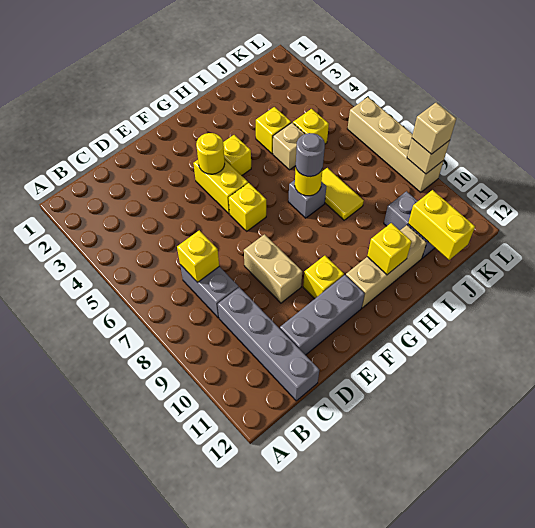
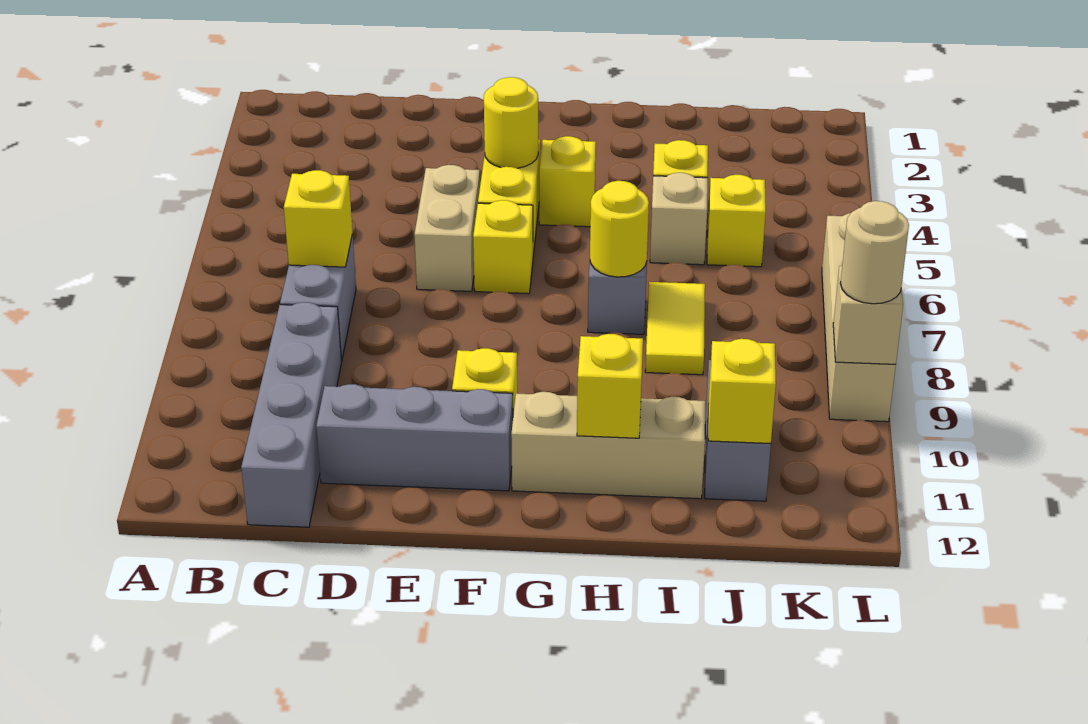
tan brick E8:E9 level 1 -> tan brick E5:E6 level 1
grey round brick H7 level 3 -> none
yellow brick J11:J12 level 2 -> yellow brick J11 level 2
tan brick L9 level 3 -> tan round brick L9 level 3

